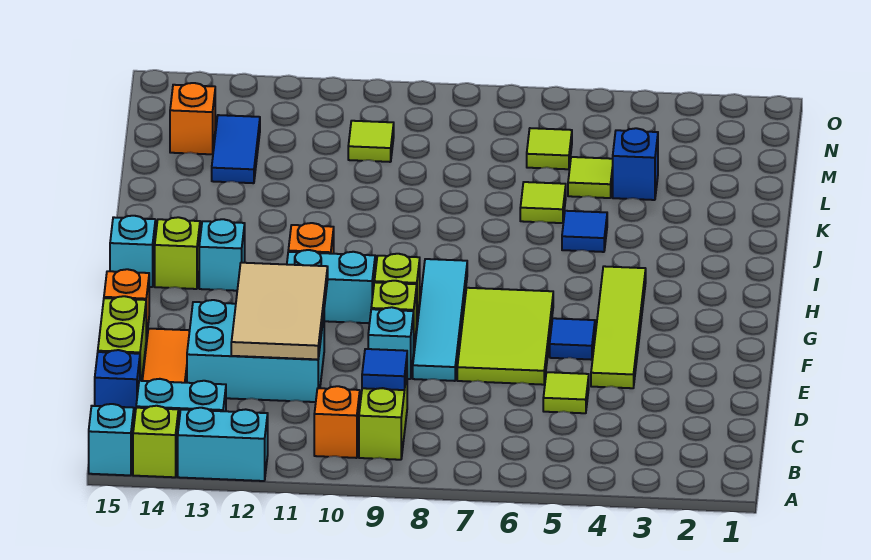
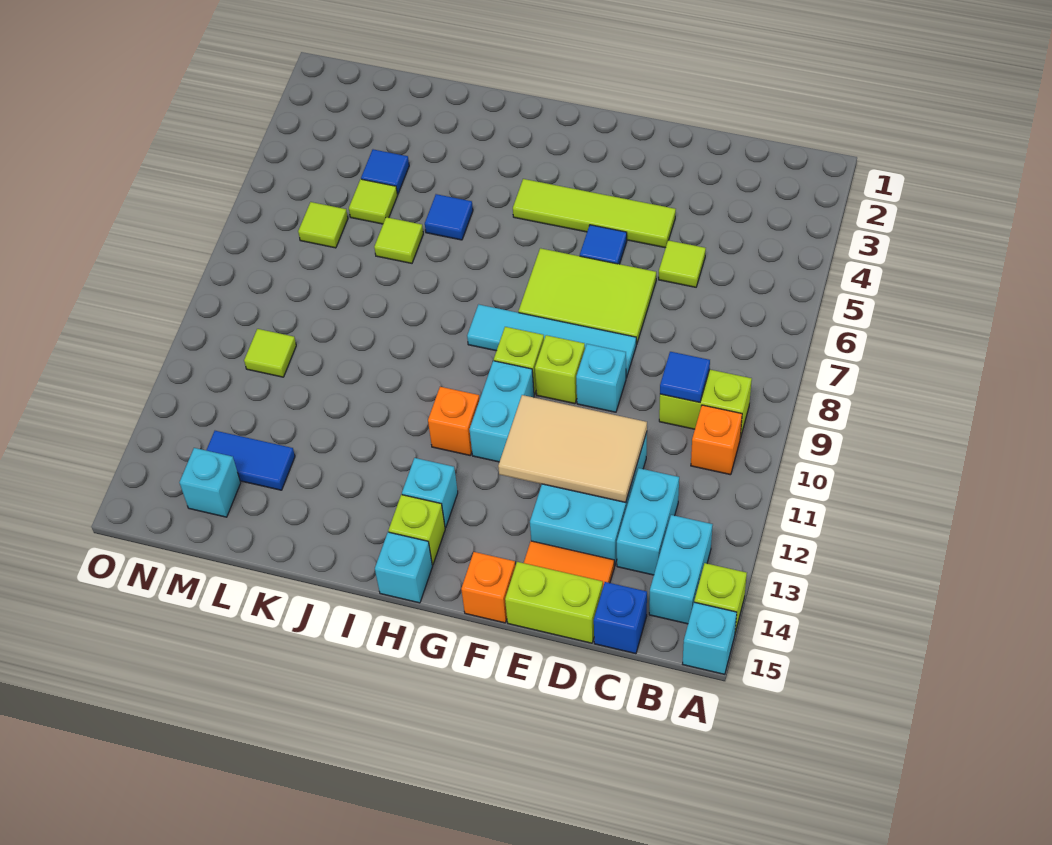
cyan brick A12:A13 level 1 -> cyan brick C12:C13 level 1
blue brick L4 level 1 -> blue tile L4 level 1
orange brick M14 level 1 -> cyan brick M14 level 1

